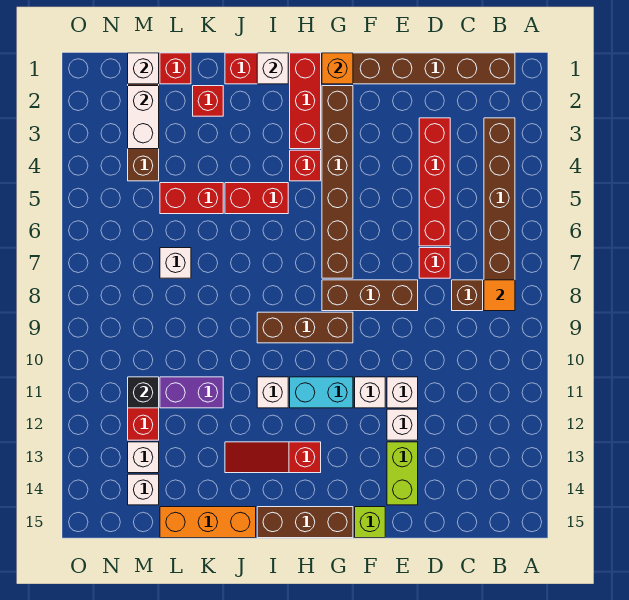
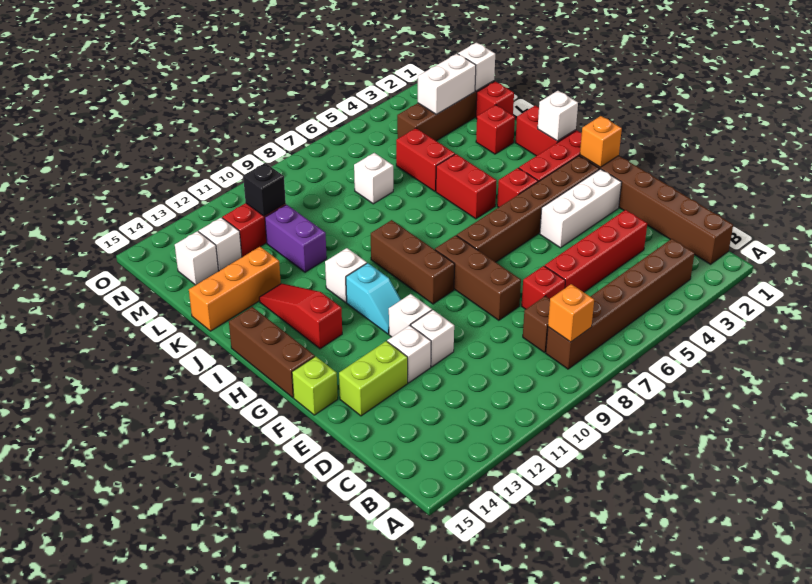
orange tile B8 level 2 -> orange brick B8 level 2
none -> white brick F2:F4 level 1
cyan brick G11:H11 level 1 -> cyan slope G11:H11 level 1 top H
orange brick J15:L15 level 1 -> orange brick K13:K15 level 1

